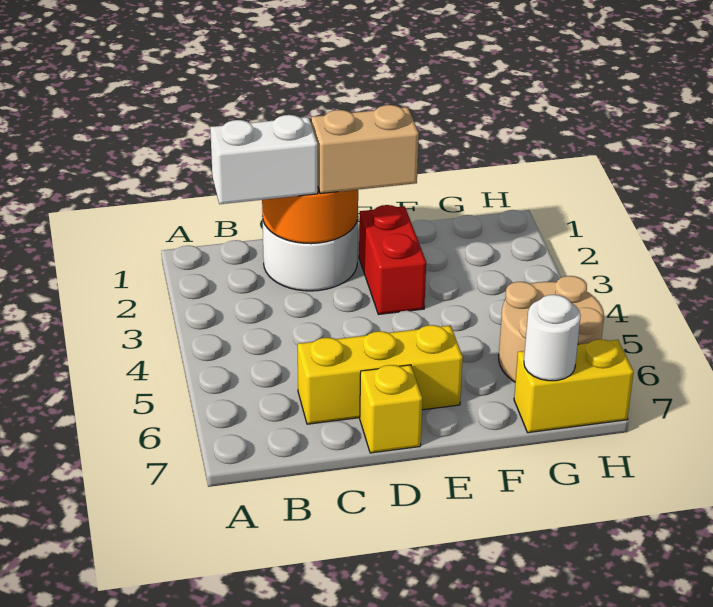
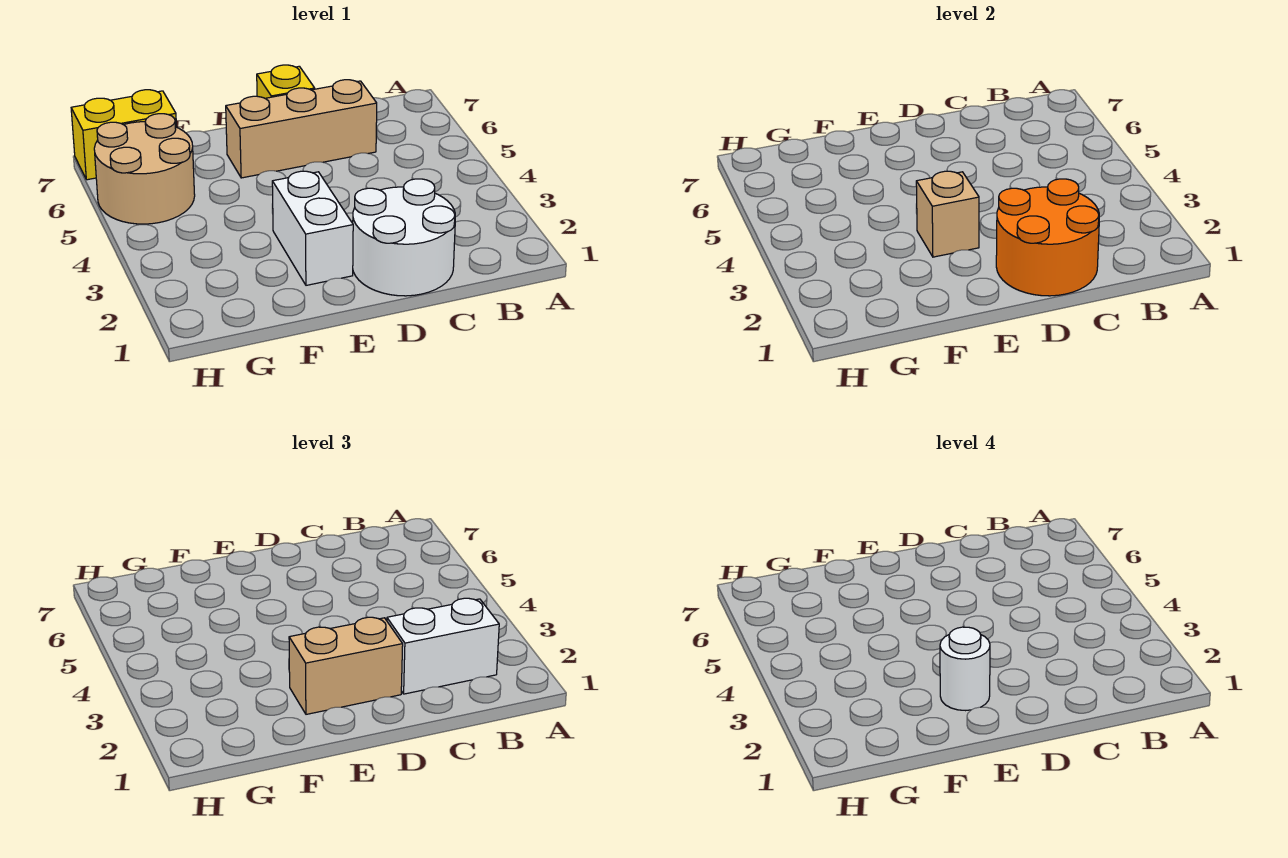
yellow brick C6:E6 level 1 -> tan brick C6:E6 level 1
red brick E2:E3 level 1 -> white brick E2:E3 level 1
none -> tan brick E3 level 2
white round brick G7 level 2 -> white round brick E2 level 4

